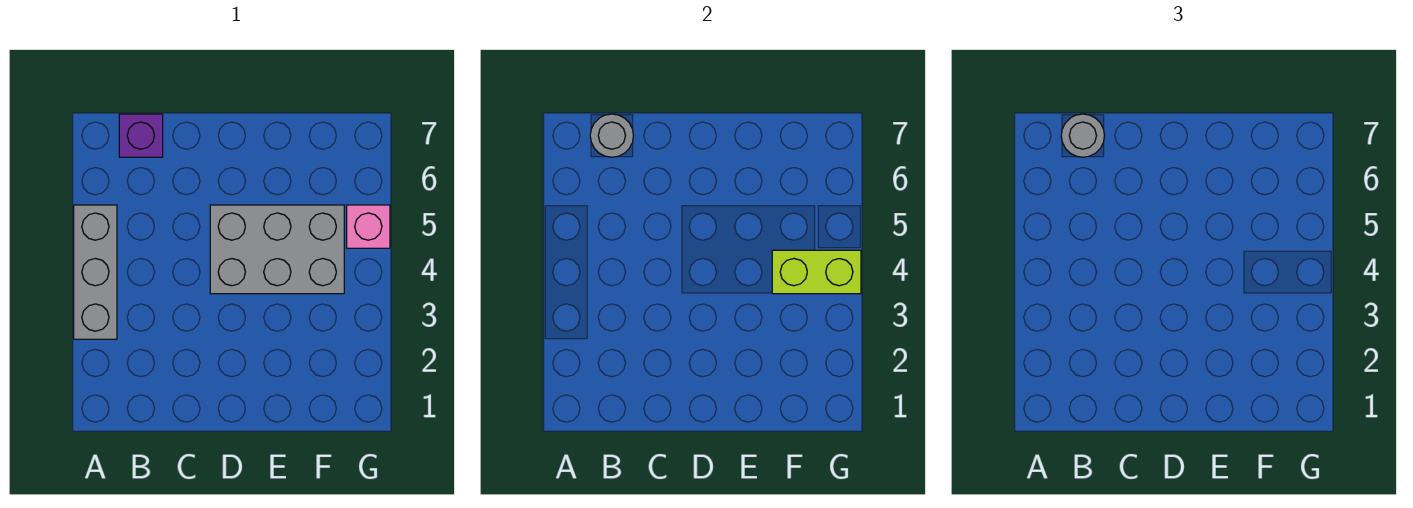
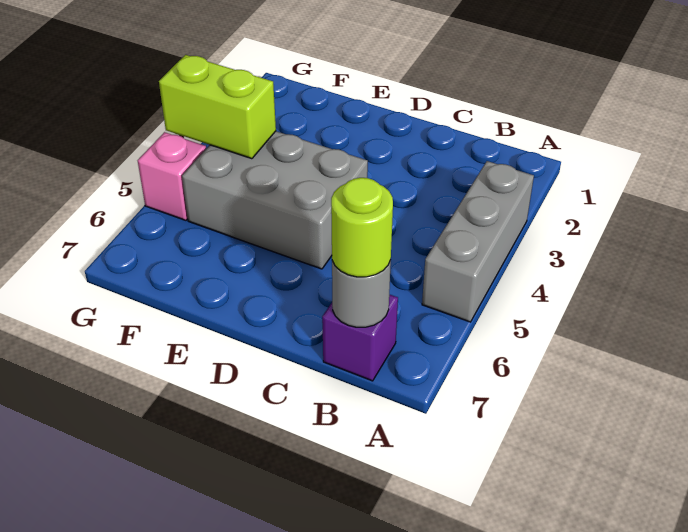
grey round brick B7 level 3 -> lime round brick B7 level 3

